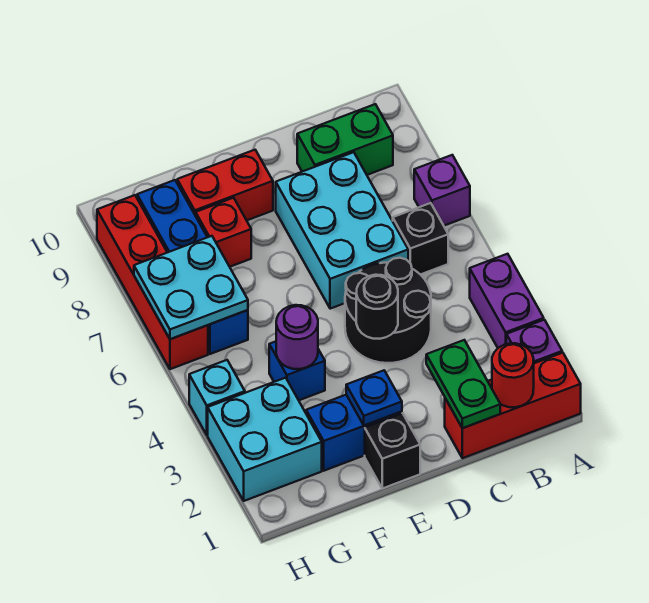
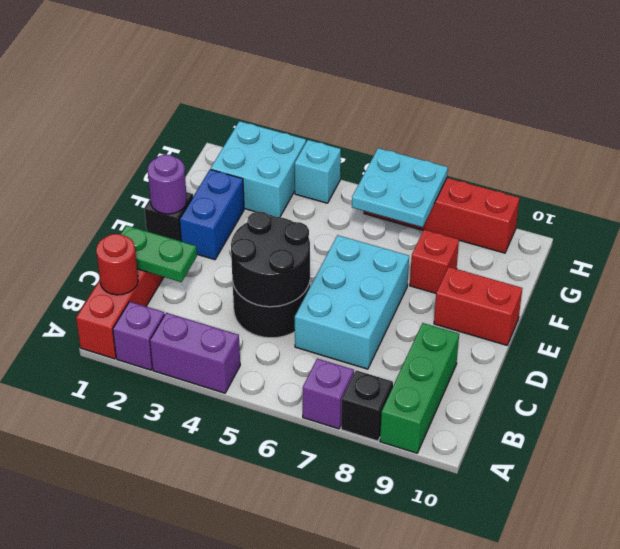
black brick B6 level 1 -> black brick A8 level 1
green brick B9:C9 level 1 -> green brick A9:C9 level 1
cyan brick C6:D8 level 1 -> cyan brick C6:E7 level 1
black round brick D4 level 2 -> black round brick C4:D5 level 2
blue plate E2 level 2 -> none
red brick E9:F9 level 1 -> red brick E9:E10 level 1
blue brick F4 level 1 -> none
purple round brick F4 level 2 -> purple round brick E1 level 2
blue brick G6:G9 level 1 -> none

